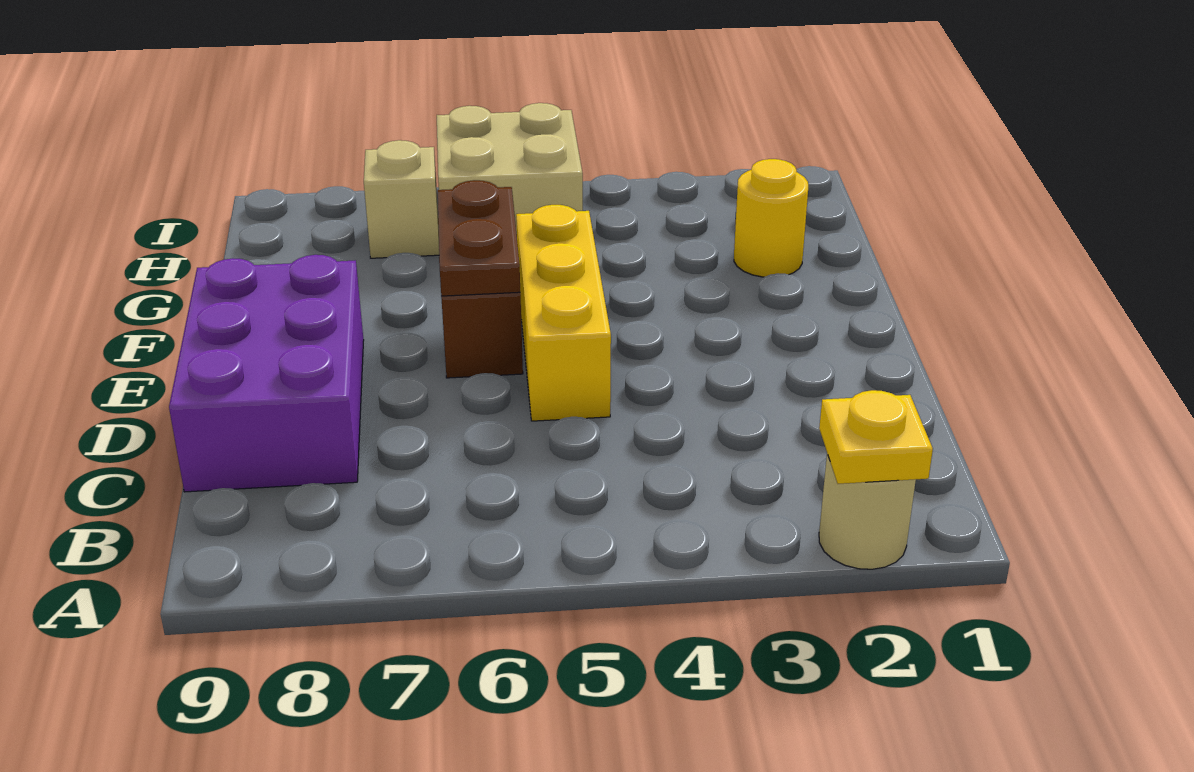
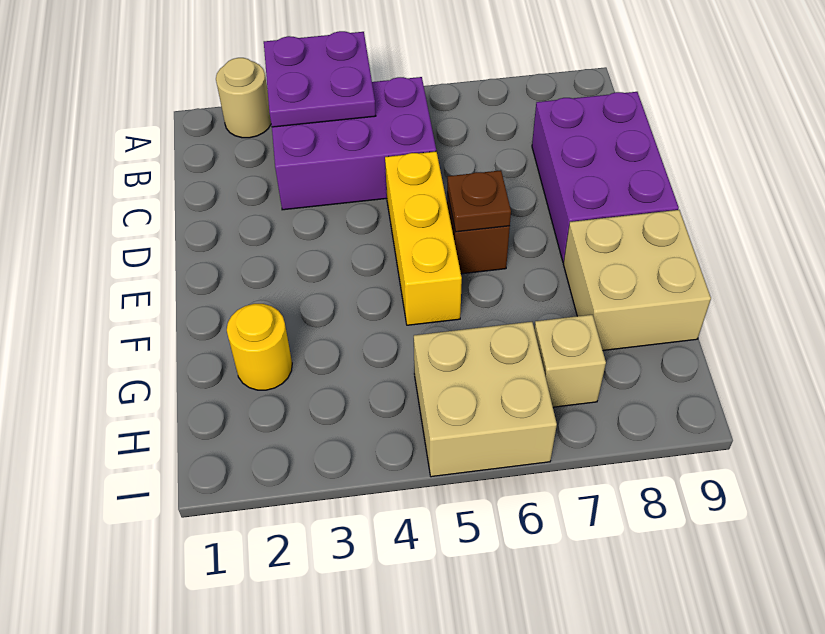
yellow plate A2 level 2 -> none
none -> purple plate A3:B4 level 2
none -> purple brick B3:C5 level 1
brown plate E6:F6 level 2 -> brown plate E6 level 2
none -> tan brick F8:G9 level 1

